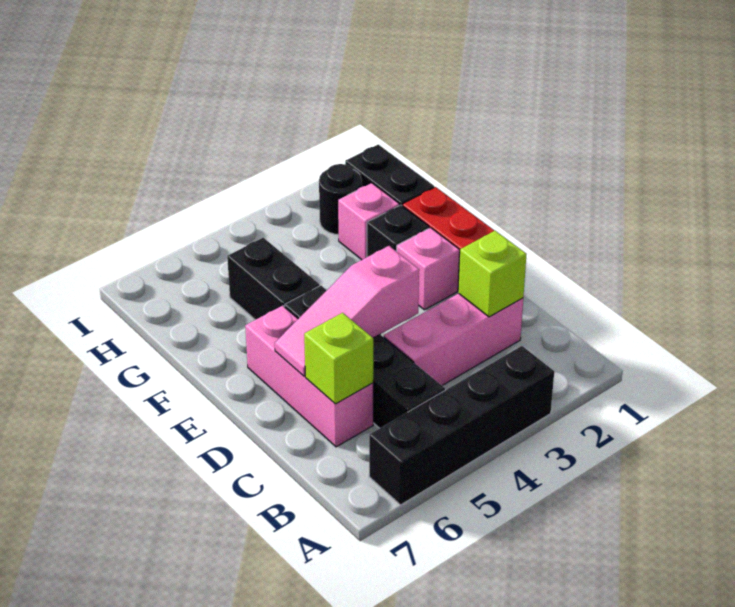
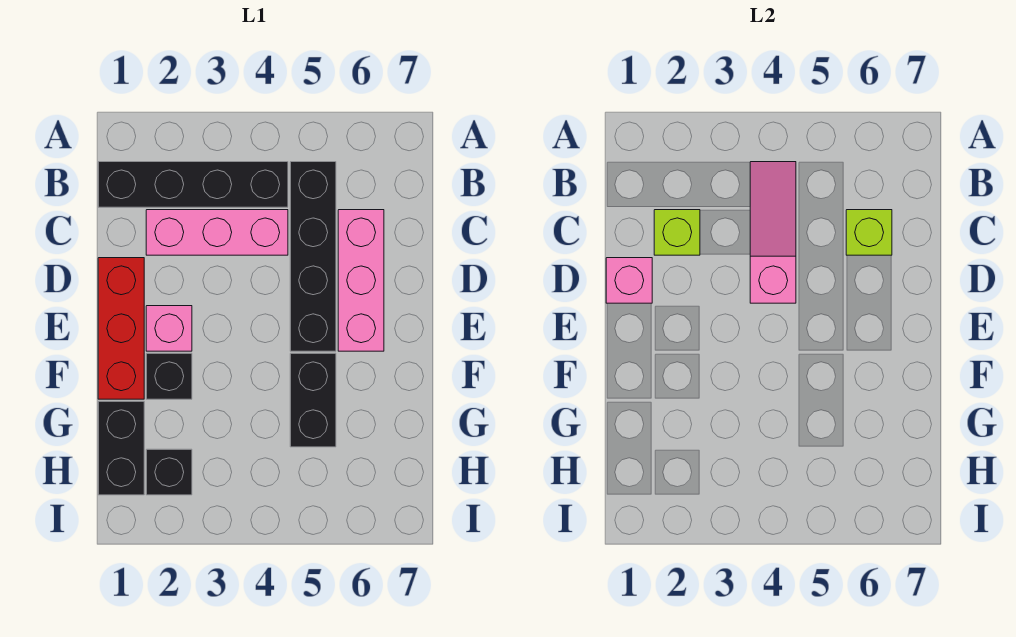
black brick A3:A6 level 1 -> black brick B1:B4 level 1
pink slope D4:D6 level 2 top 4 -> pink slope B4:D4 level 2 top D
pink brick G2 level 1 -> pink brick D1 level 2
black round brick H2 level 1 -> black brick H2 level 1

